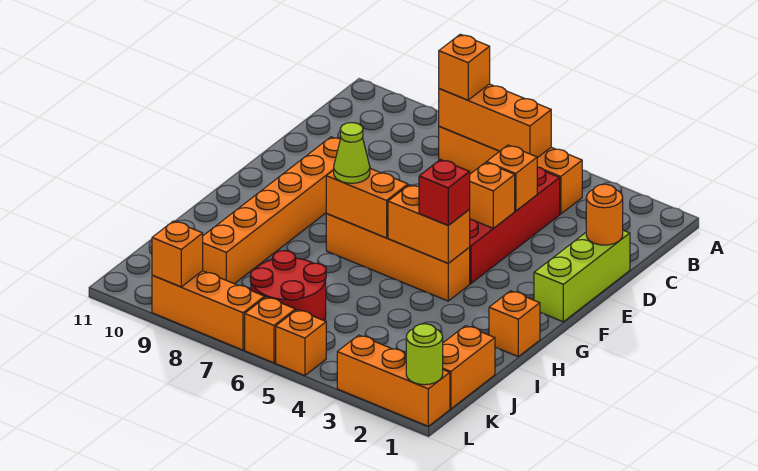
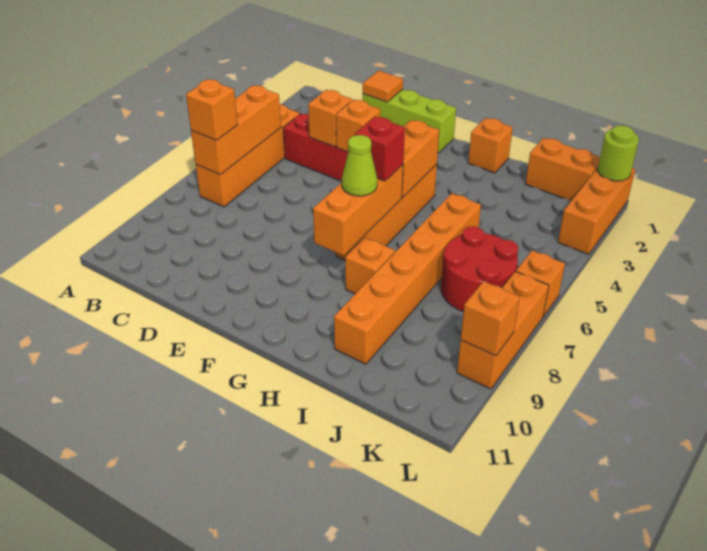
orange round brick D1 level 2 -> orange tile D1 level 2
orange brick E9:J9 level 1 -> orange brick I5:I10 level 1
red brick G4 level 3 -> red brick G6 level 3
orange brick G6:G7 level 2 -> orange brick G6:G8 level 2
orange brick L5 level 1 -> orange brick H8 level 1

